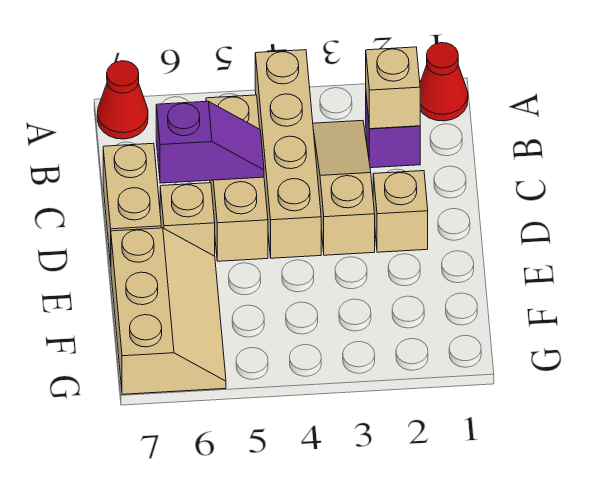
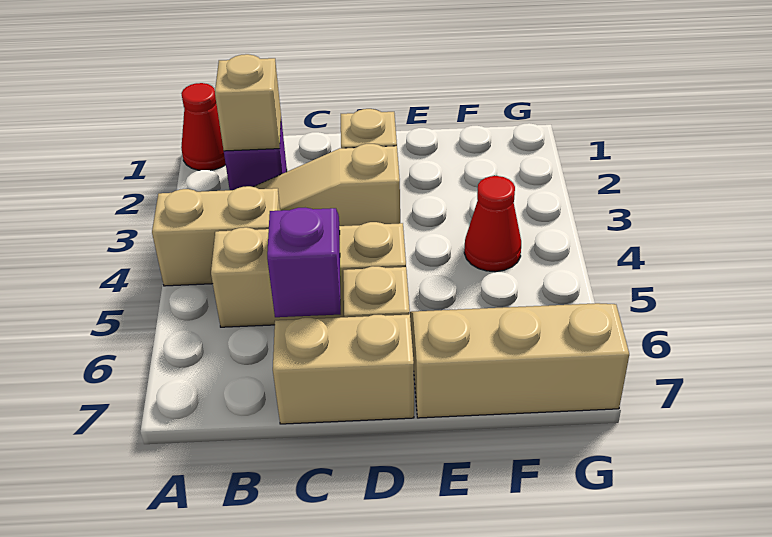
tan brick A4:D4 level 1 -> tan brick A4:B4 level 1
red cone A7 level 1 -> red cone F4 level 1

